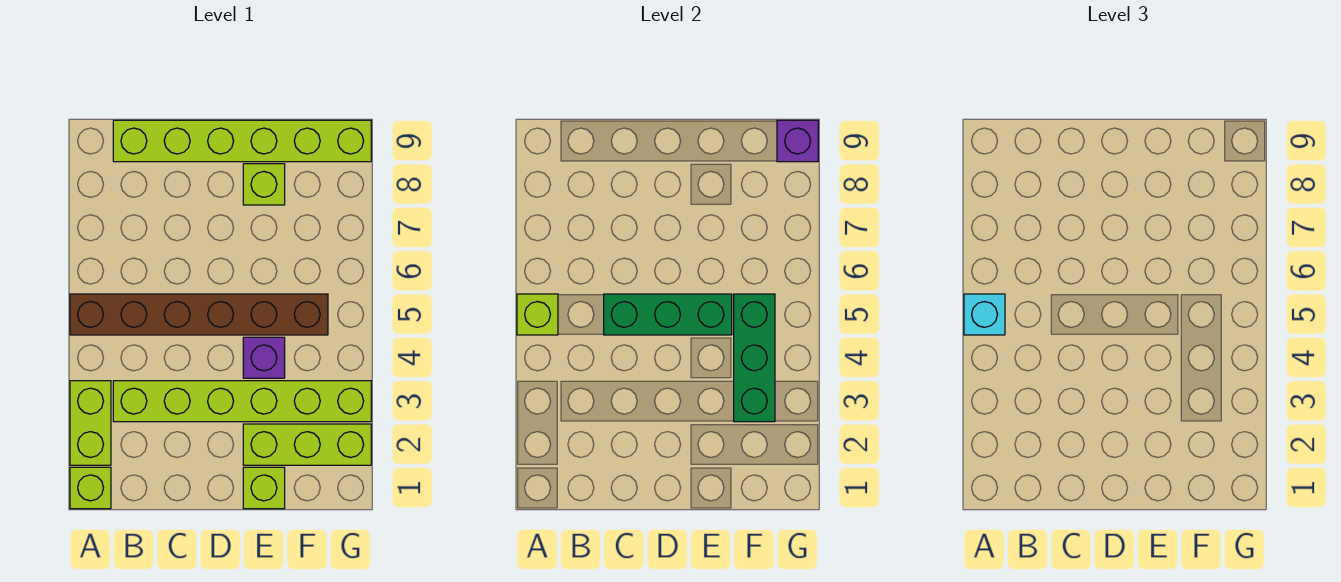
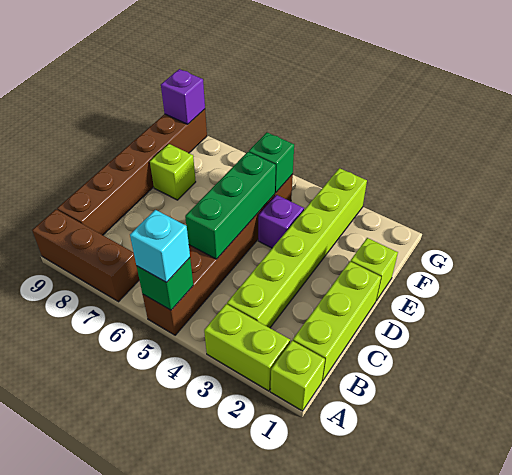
lime brick A5 level 2 -> green brick A5 level 2
none -> brown brick A7:A9 level 1
lime brick B9:G9 level 1 -> brown brick B9:G9 level 1
lime brick E2:G2 level 1 -> lime brick B1:D1 level 1
green brick F3:F5 level 2 -> green brick F5 level 2

